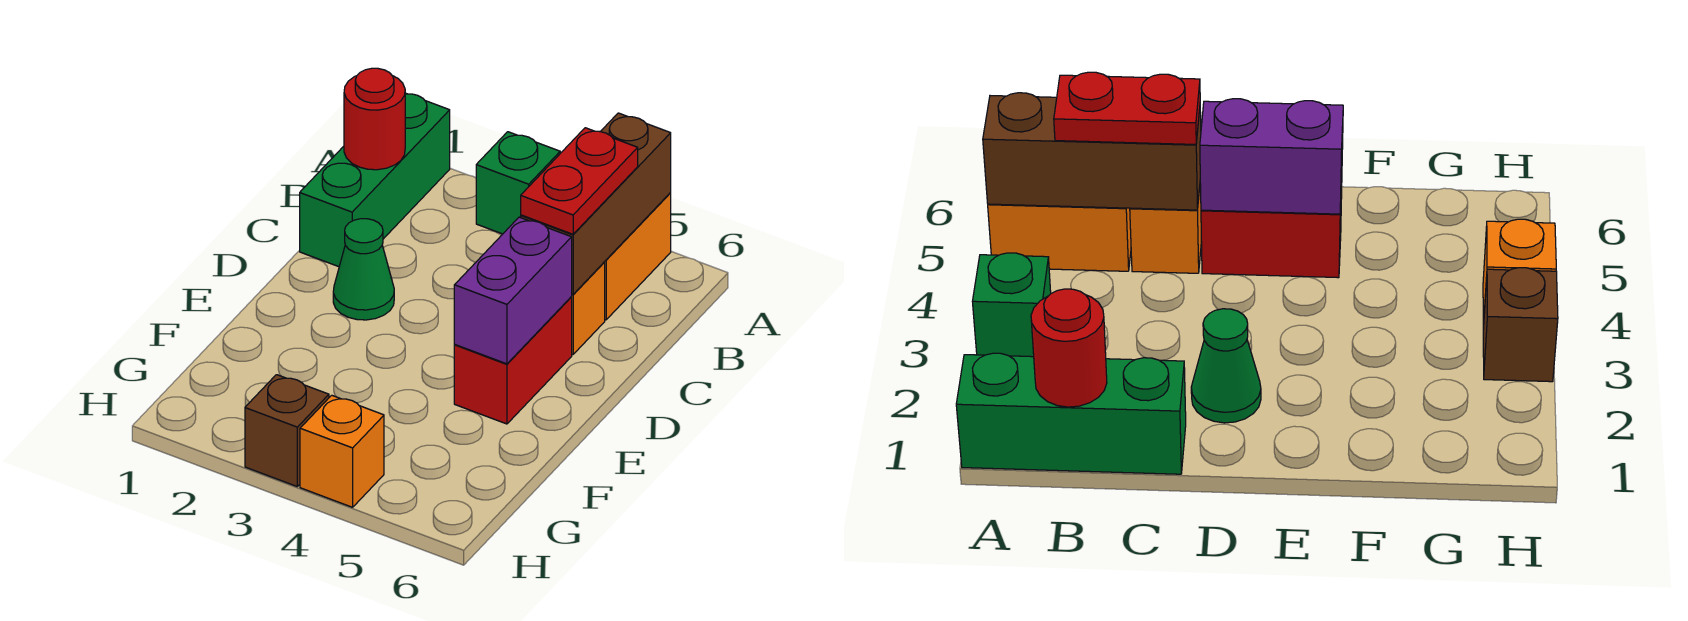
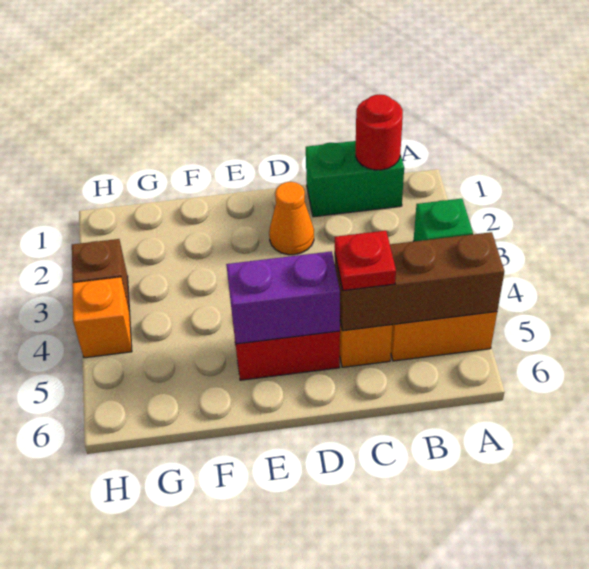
green brick A1:C1 level 1 -> green brick B1:C1 level 1
red plate B5:C5 level 3 -> red plate C5 level 3
green cone D2 level 1 -> orange cone D2 level 1

